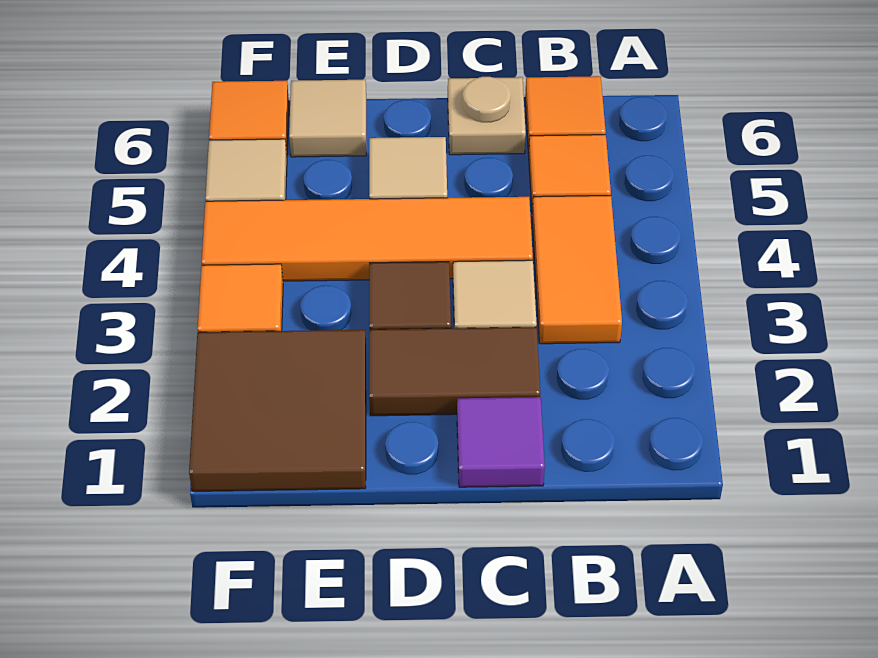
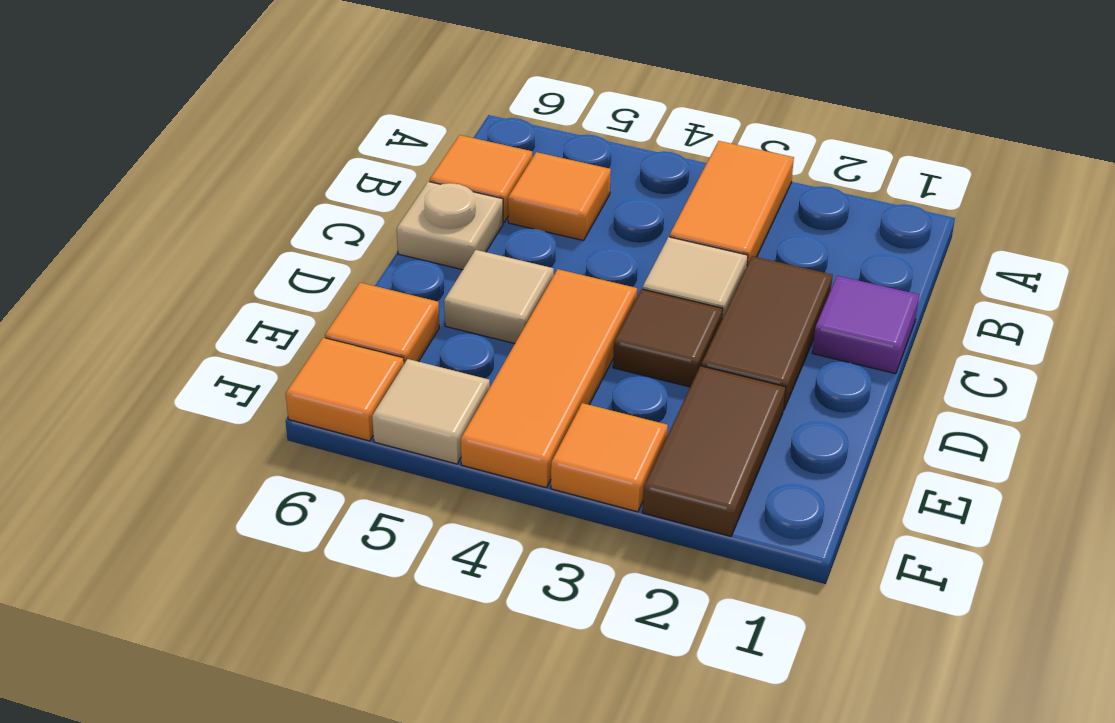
orange tile B3:B4 level 1 -> orange tile A3:B3 level 1
orange tile C4:F4 level 1 -> orange tile D4:F4 level 1
brown tile E1:F2 level 1 -> brown tile E2:F2 level 1
tan tile E6 level 1 -> orange tile E6 level 1

